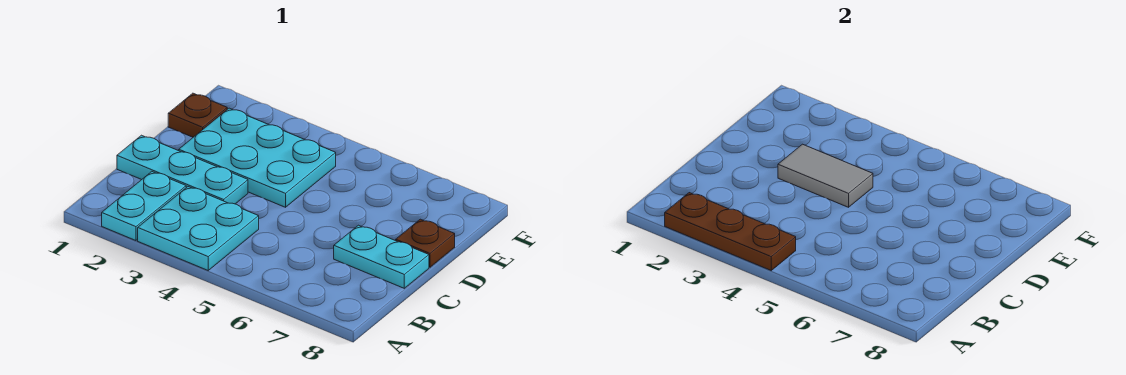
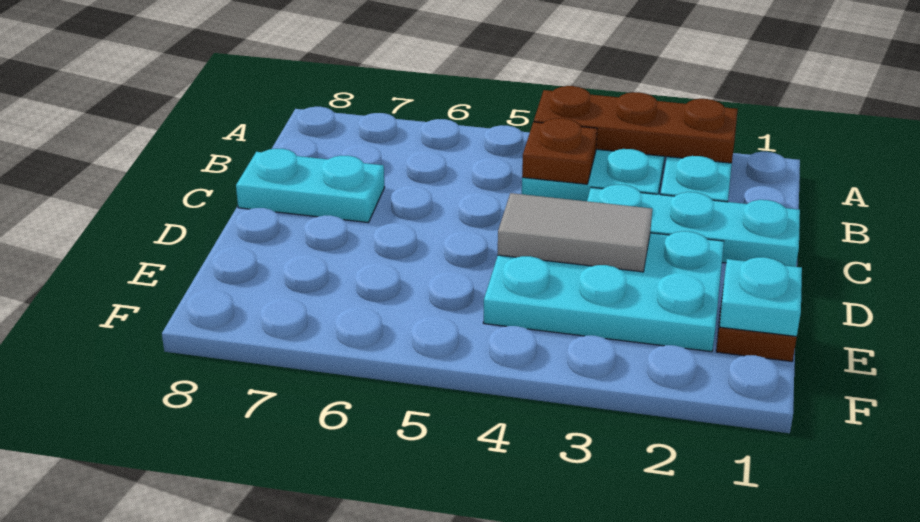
brown plate D8 level 1 -> brown plate B4 level 2
none -> cyan plate E1 level 2

